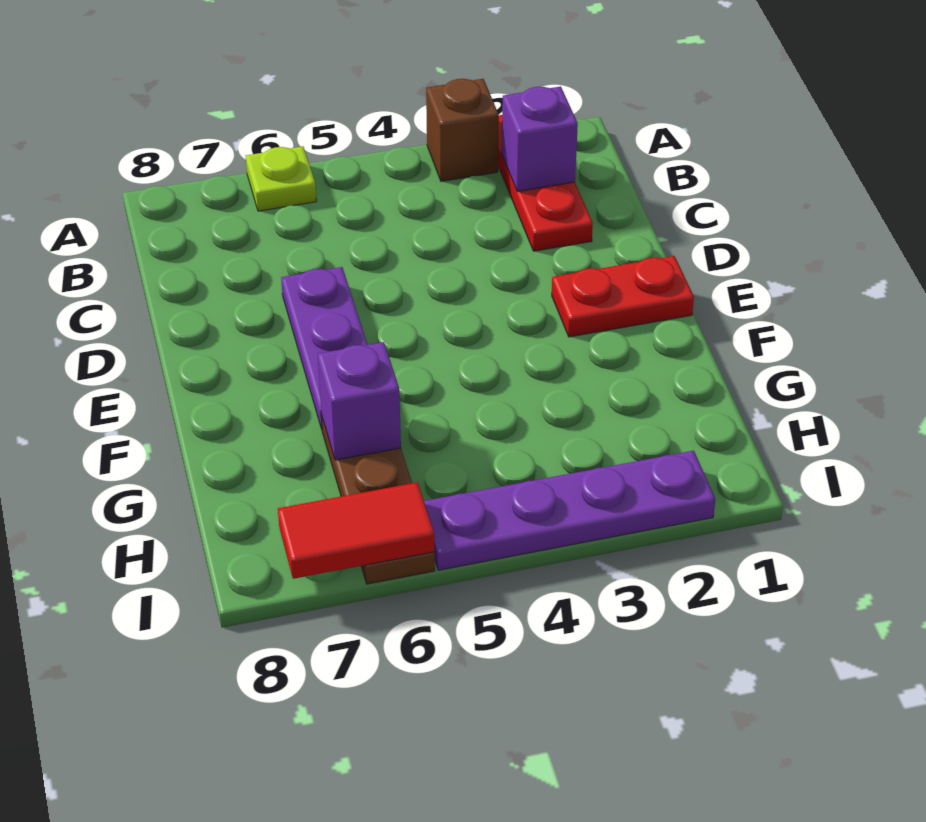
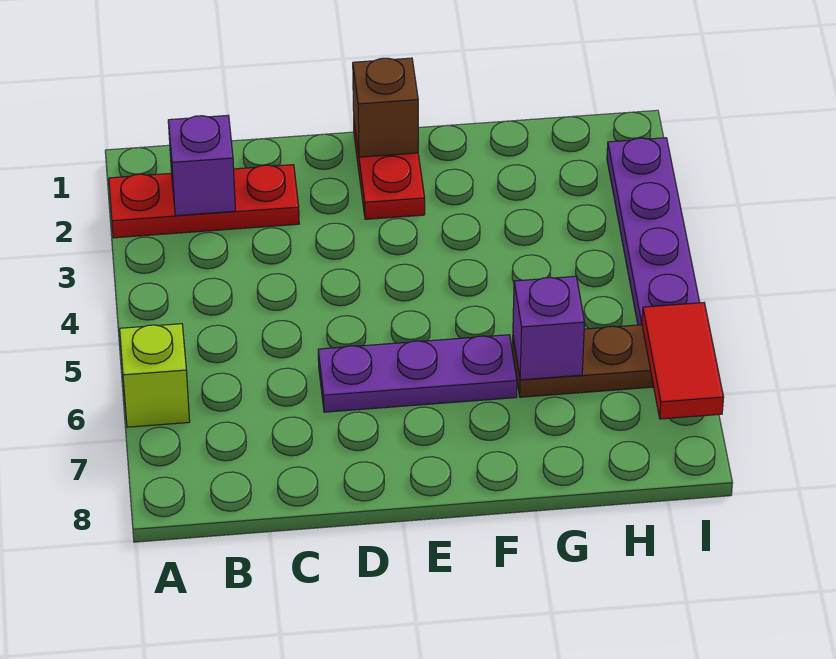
brown brick A3 level 1 -> brown brick E1 level 2
lime plate A6 level 1 -> lime brick A6 level 1

